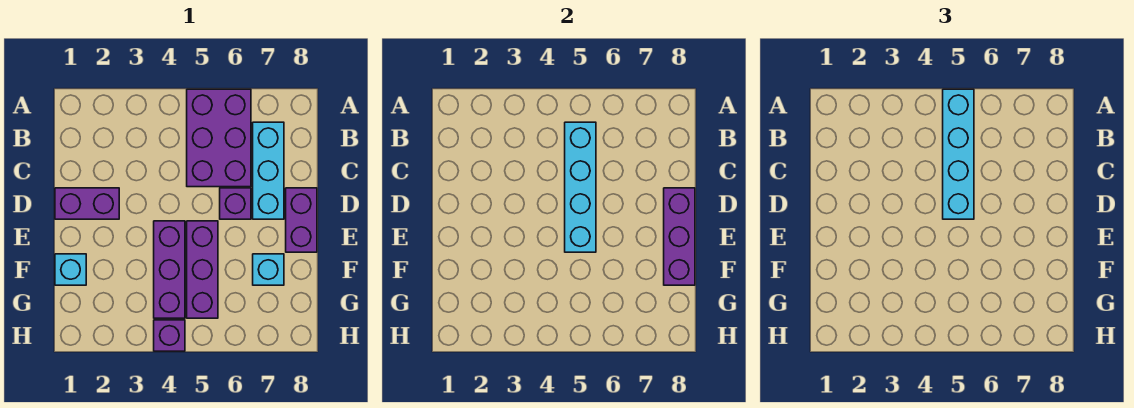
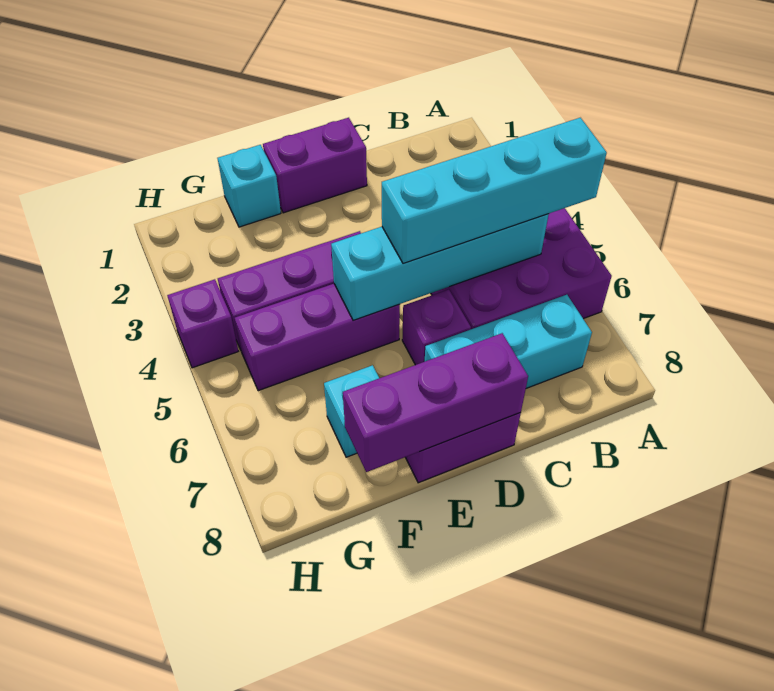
purple brick D1:D2 level 1 -> purple brick D1:E1 level 1

